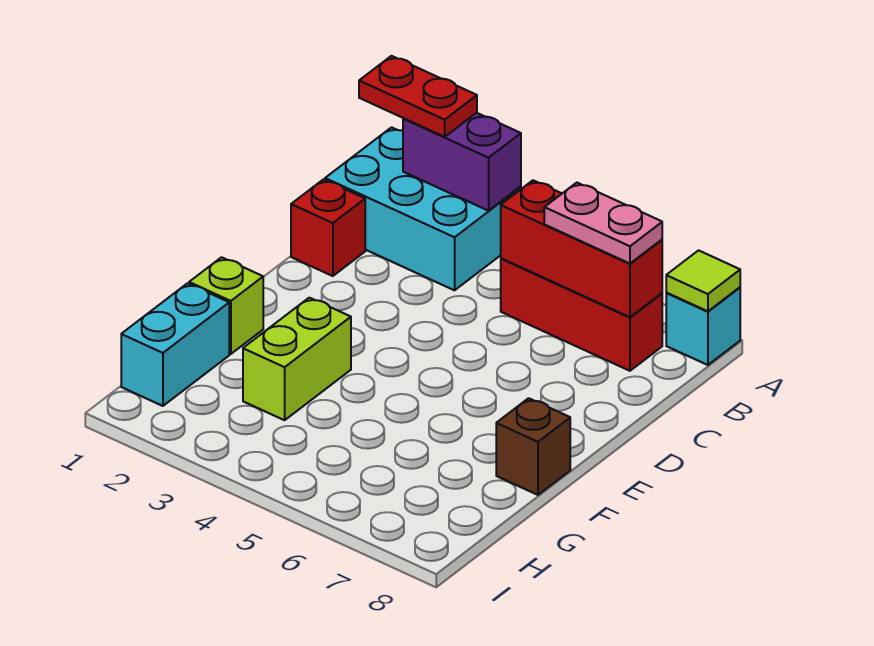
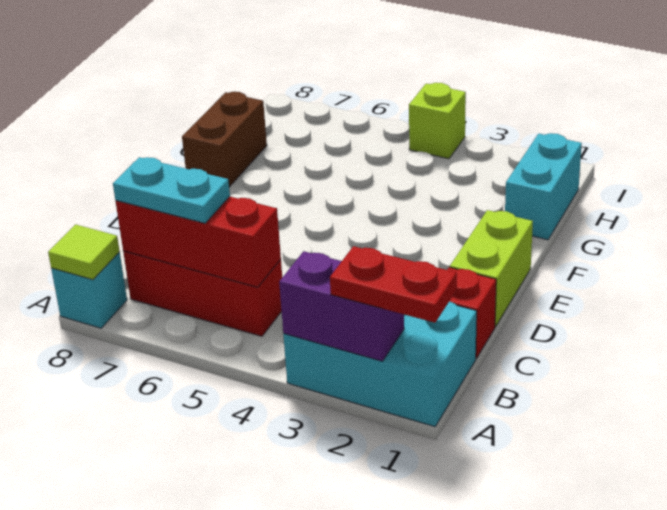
pink plate B6:B7 level 3 -> cyan plate B6:B7 level 3
lime brick F1 level 1 -> lime brick I4 level 1
lime brick F3:G3 level 1 -> lime brick D1:E1 level 1
brown brick F8 level 1 -> brown brick F8:G8 level 1

